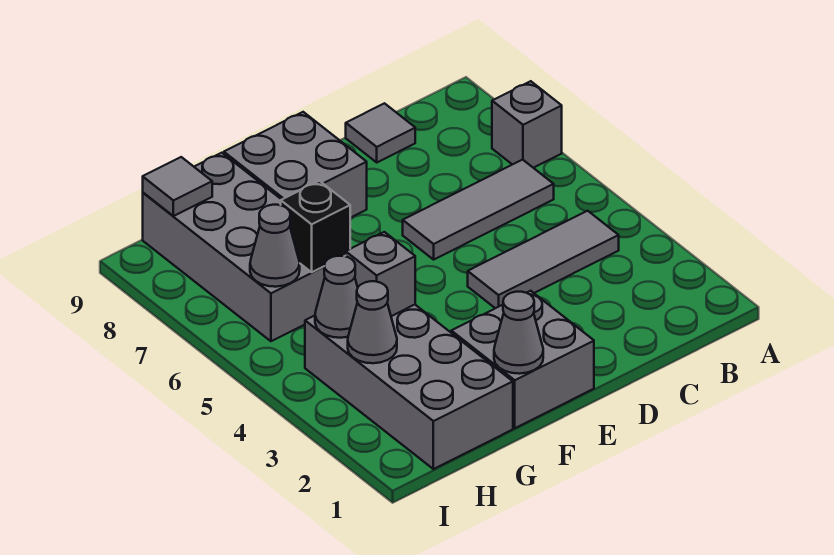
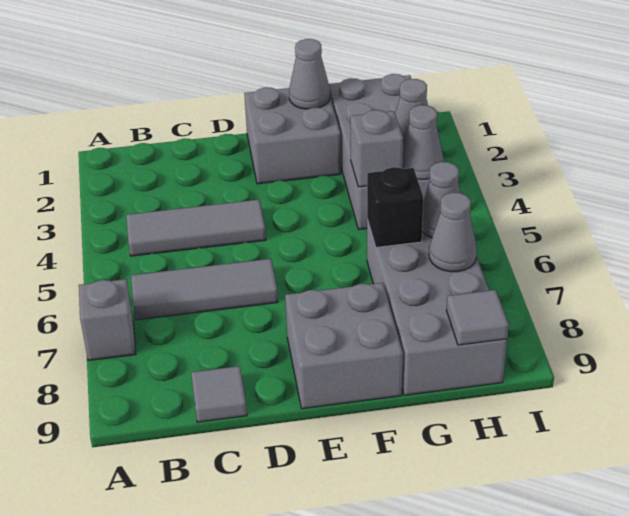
none -> grey cone H7 level 2

